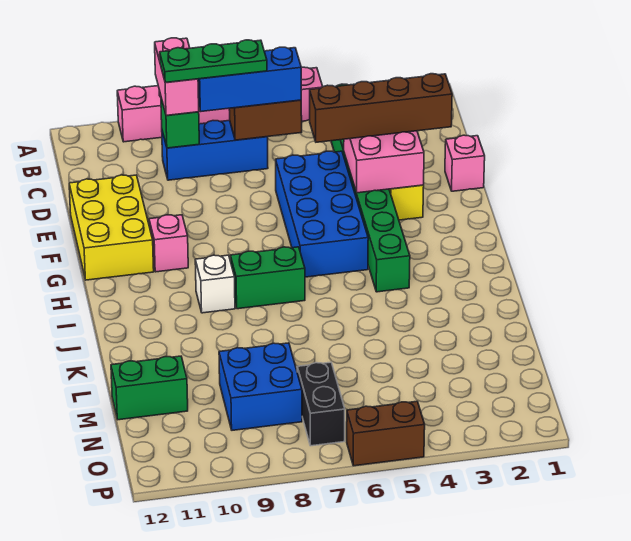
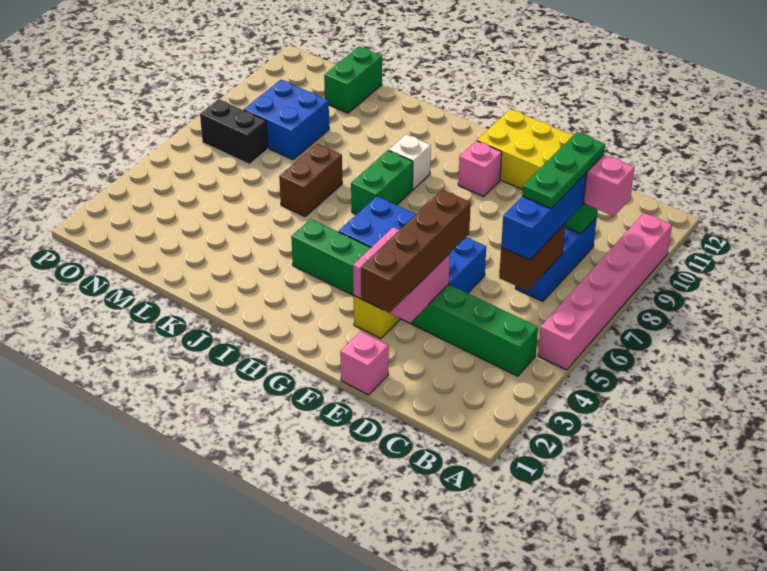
brown brick P5:P6 level 1 -> brown brick K6:K7 level 1

